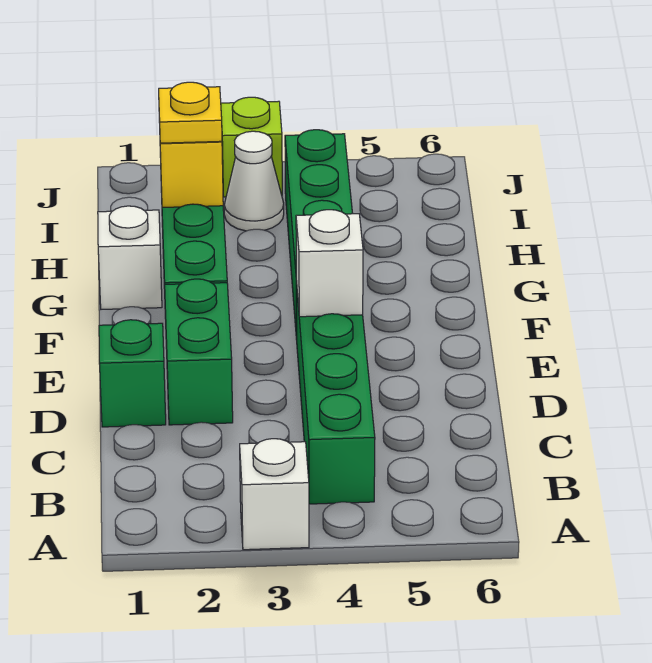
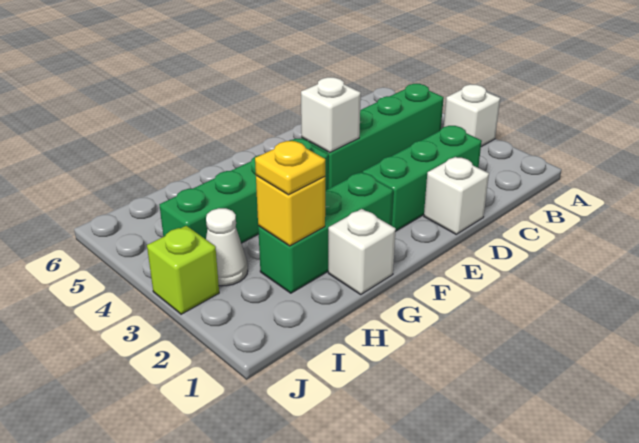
green brick D1 level 1 -> white brick D1 level 1
green brick D2:E2 level 1 -> green brick C2:E2 level 1

